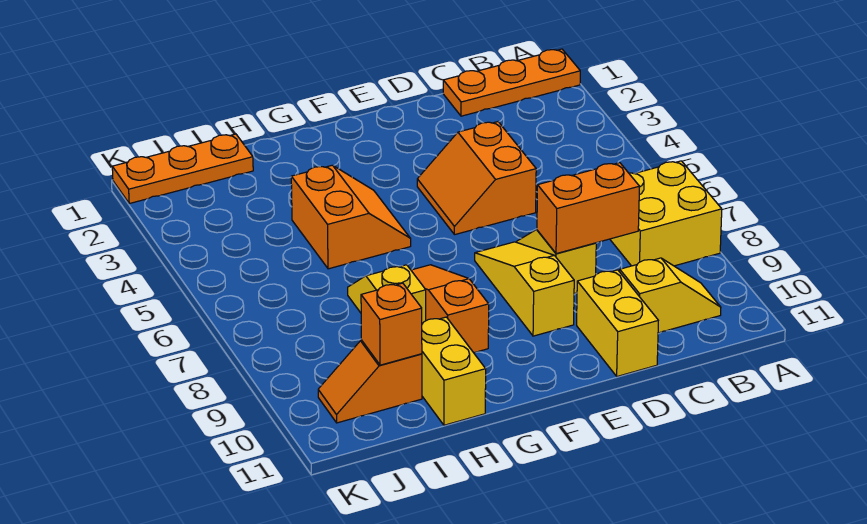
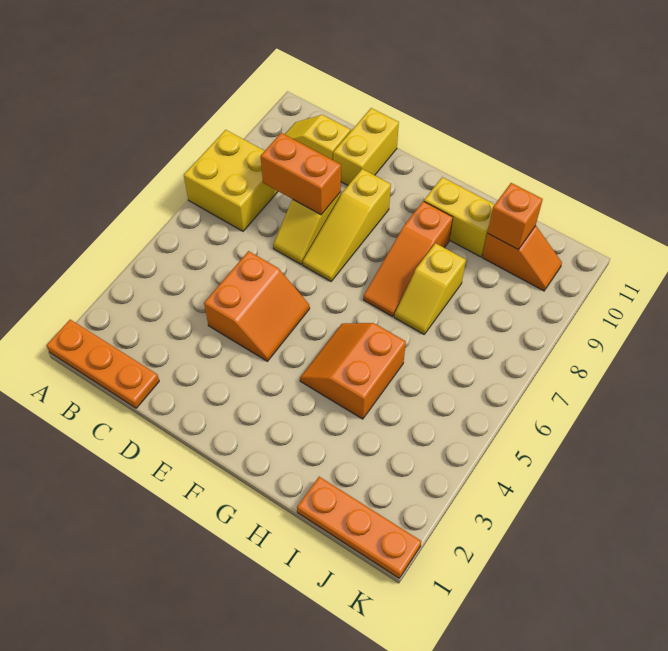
yellow brick H10:H11 level 1 -> yellow brick G10:H10 level 1

